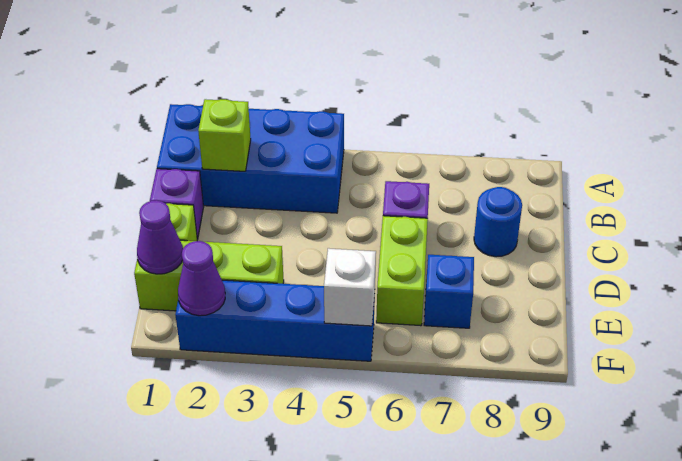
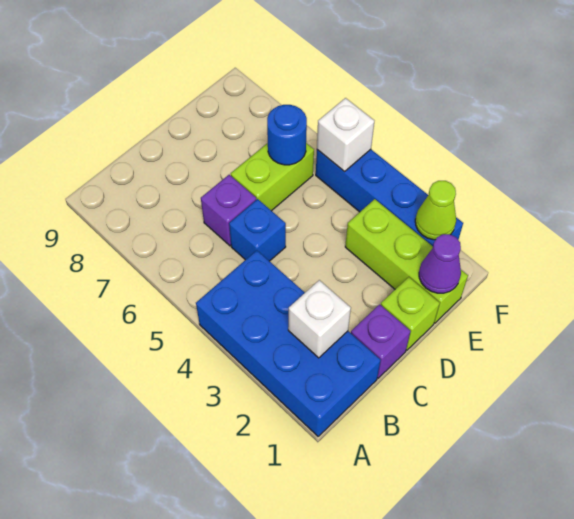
lime brick B2 level 2 -> white brick B2 level 2
blue round brick C8 level 1 -> blue round brick E6 level 2
blue brick E7 level 1 -> blue brick C5 level 1
purple cone F2 level 2 -> lime cone F2 level 2

